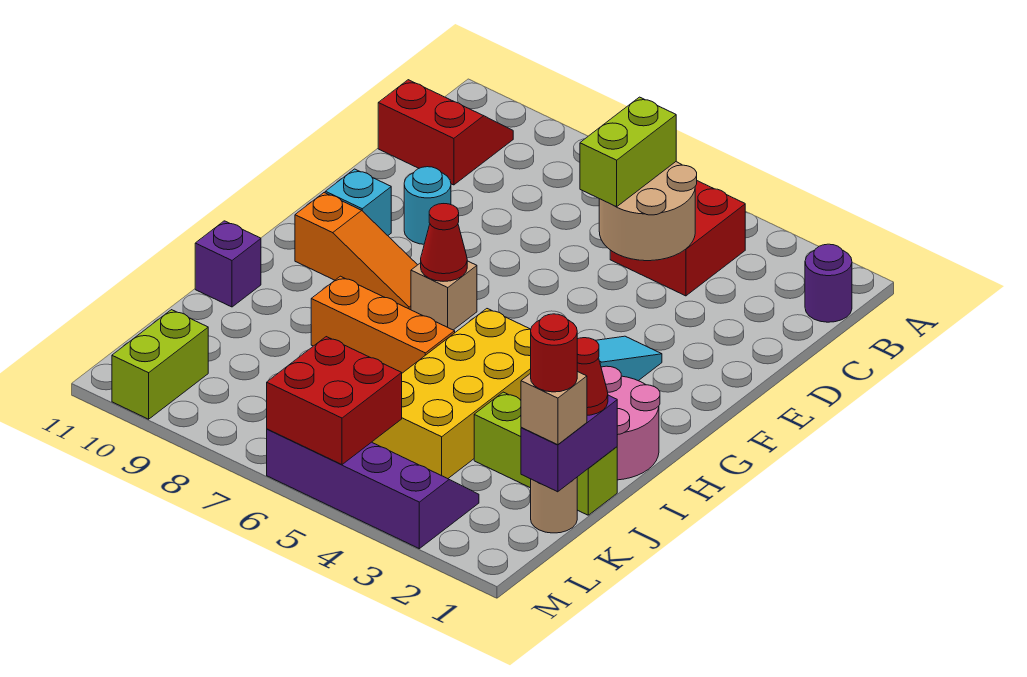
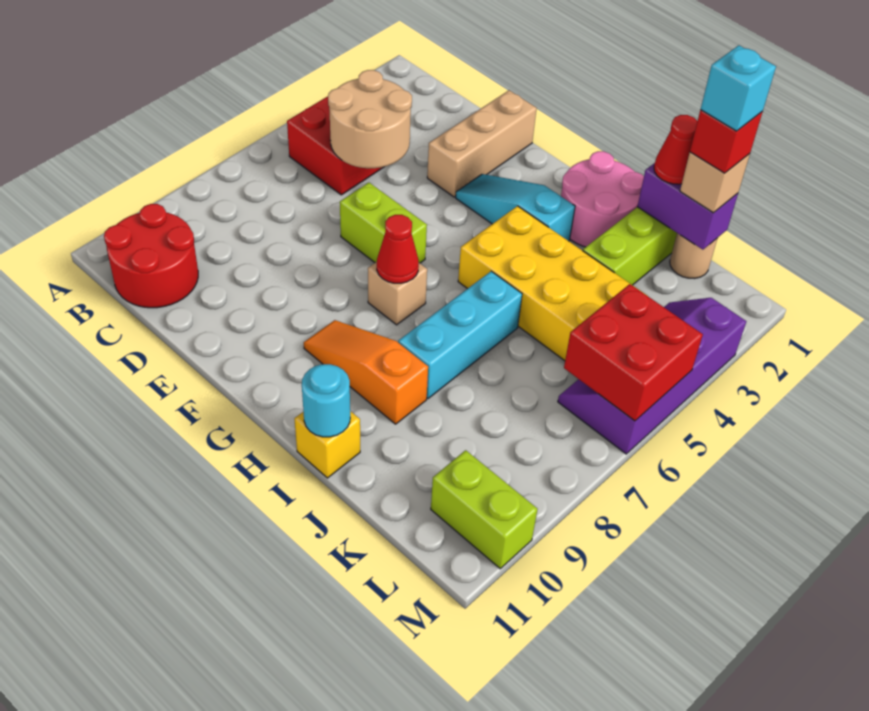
purple round brick B1 level 1 -> none
red slope B10:C11 level 1 top C -> red round brick B10:C11 level 1
lime brick C5:D5 level 3 -> lime brick E6:F6 level 1
none -> tan brick E1:E3 level 1
cyan round brick E9 level 1 -> cyan round brick I11 level 2
cyan brick F10 level 1 -> cyan brick K1 level 5
orange slope G8:G10 level 1 top 10 -> orange slope G9:I9 level 1 top I
orange brick I6:I8 level 1 -> cyan brick I6:I8 level 1
purple brick I11 level 1 -> yellow brick I11 level 1
red round brick K1 level 4 -> red brick K1 level 4

